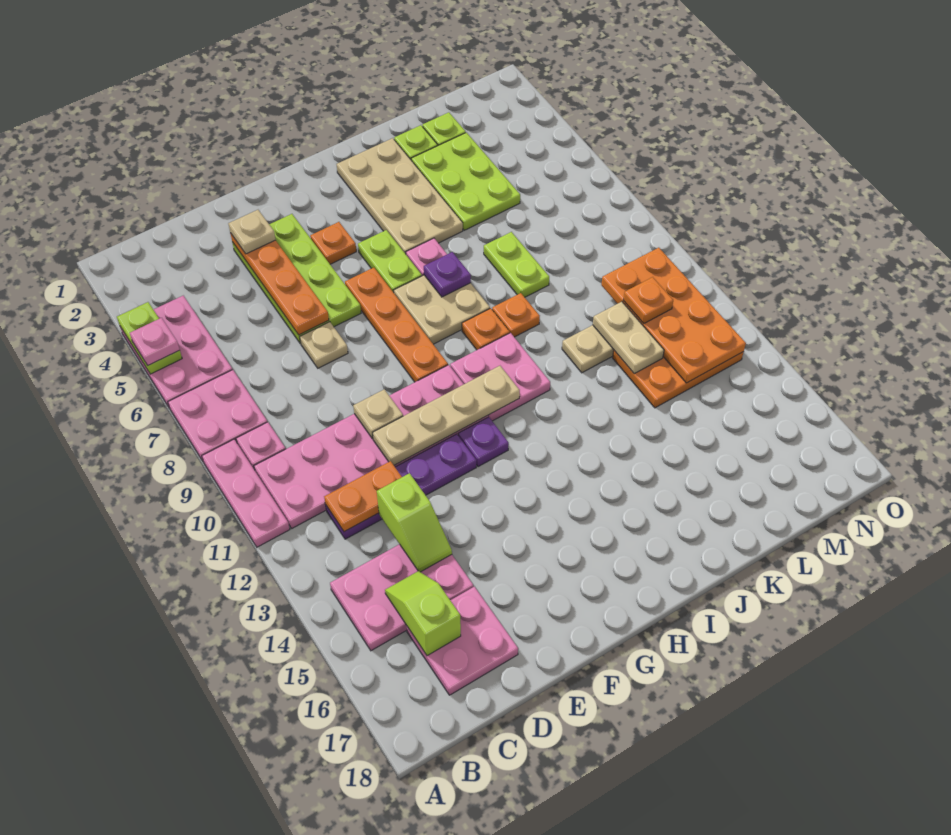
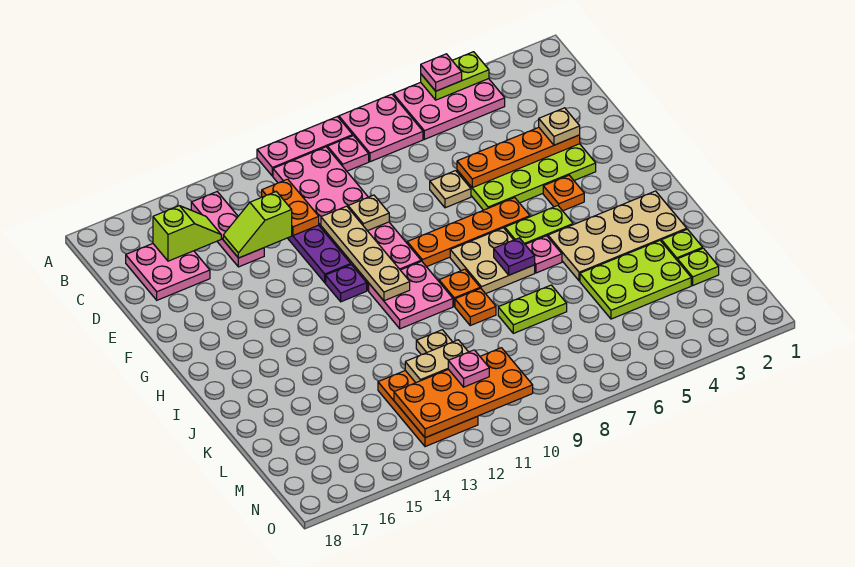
pink plate B14:D15 level 1 -> pink plate B14:D14 level 1
orange plate M11 level 3 -> pink plate M11 level 3

